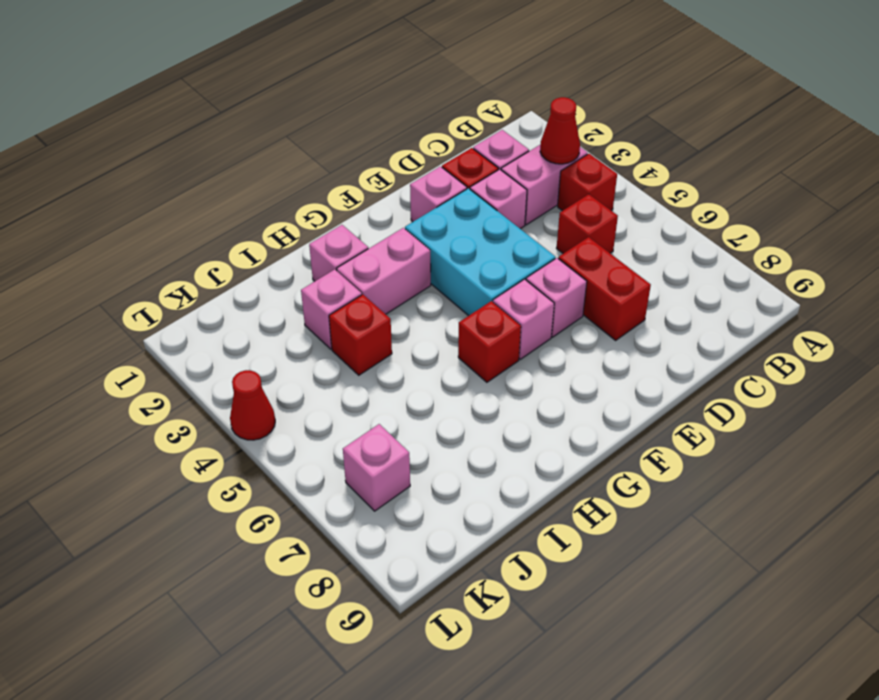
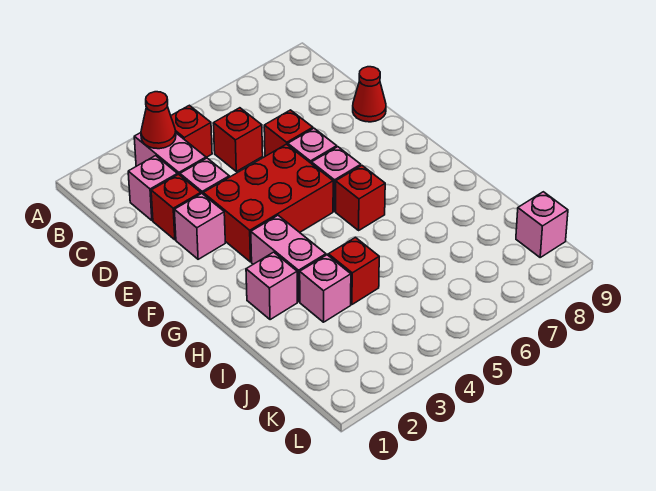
red brick D6:D7 level 1 -> red brick D6 level 1
cyan brick E3:F5 level 1 -> red brick E3:F5 level 1
pink brick K7 level 1 -> pink brick K9 level 1
red cone L4 level 1 -> red cone D9 level 1

